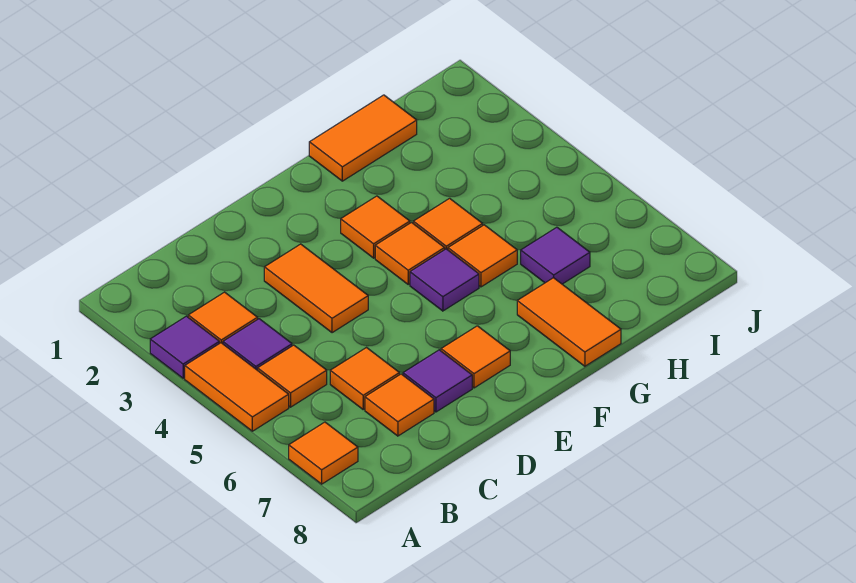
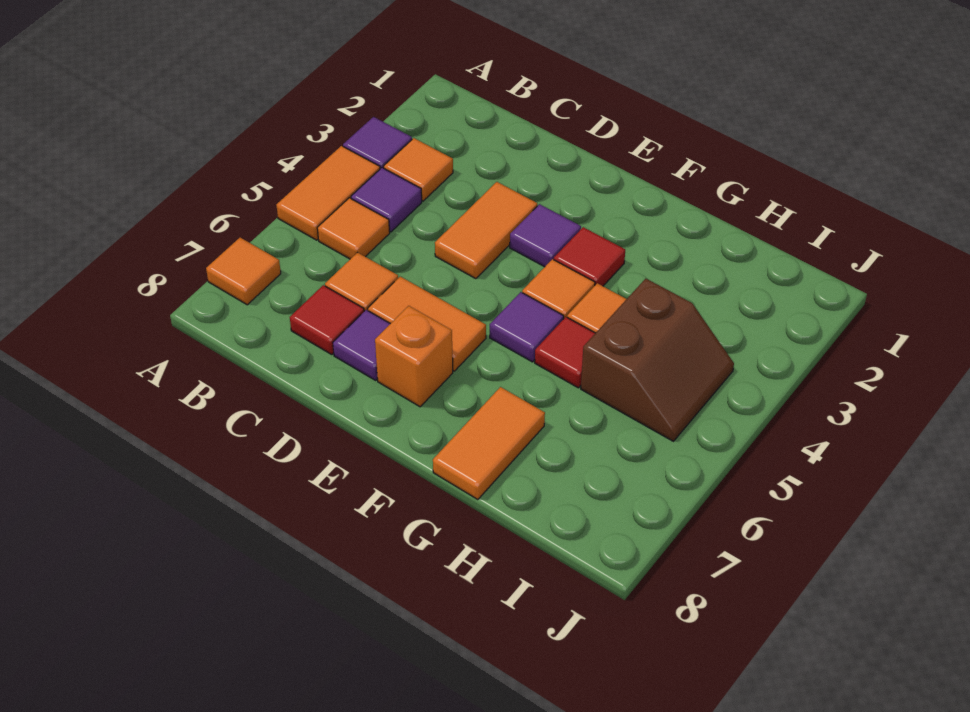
orange tile C7 level 1 -> red tile C7 level 1
orange tile E7 level 1 -> orange brick E7 level 1
orange tile F3 level 1 -> red tile F3 level 1
orange tile G1:H1 level 1 -> orange tile D6:E6 level 1
orange tile G5 level 1 -> red tile G5 level 1
none -> brown slope H4:I5 level 1 top H
purple tile H6 level 1 -> purple tile E3 level 1

